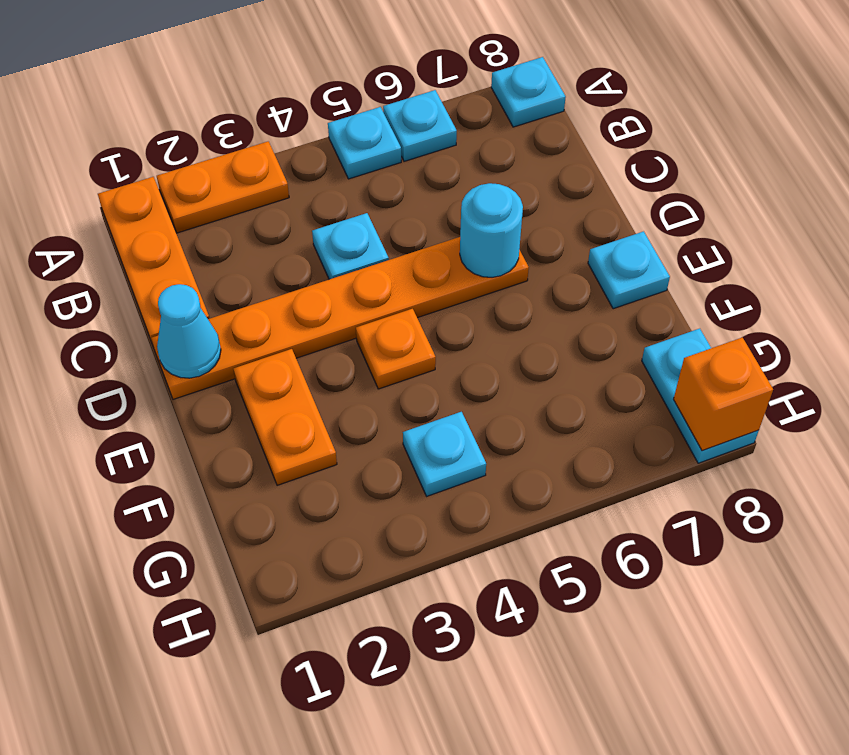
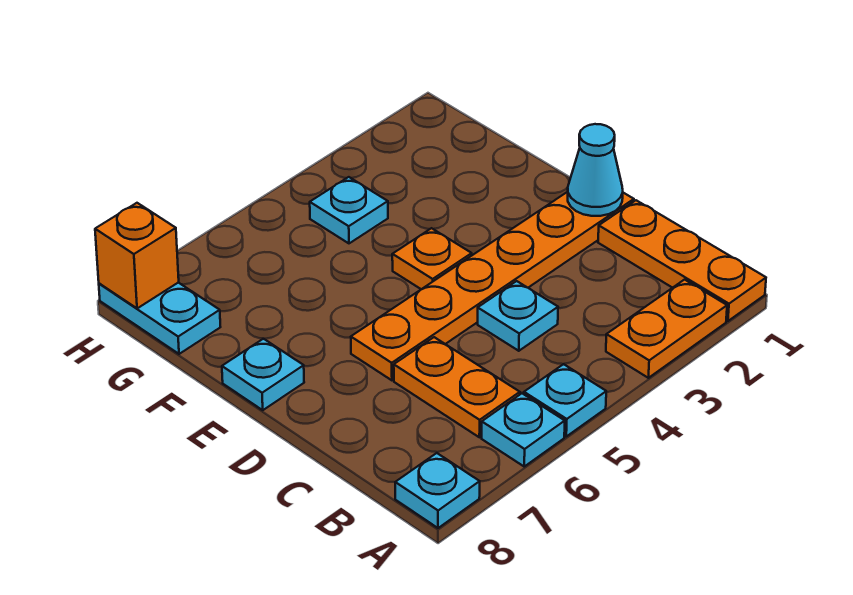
cyan round brick D6 level 2 -> none
orange plate E2:F2 level 1 -> orange plate B6:C6 level 1

